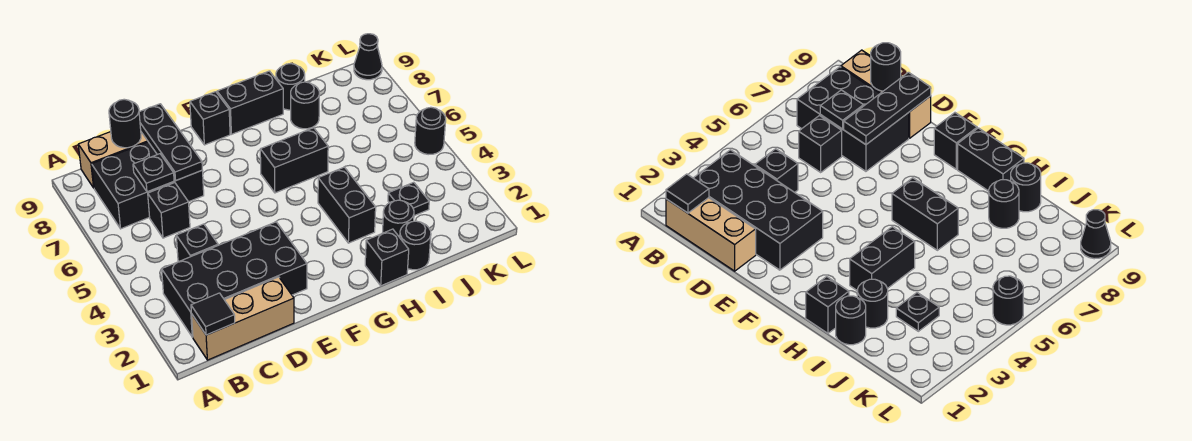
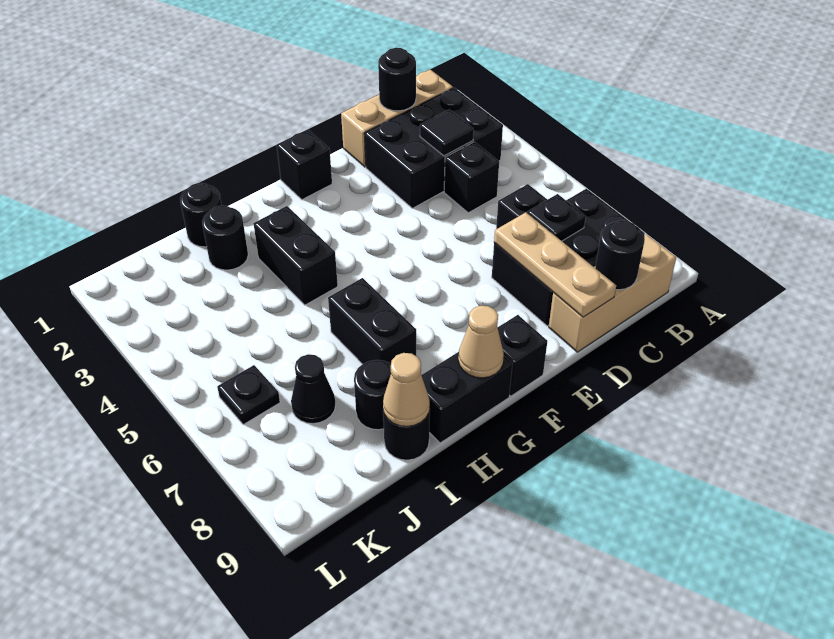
black tile B1 level 2 -> black tile C3 level 2
black brick B2:E3 level 1 -> black brick B2:D3 level 1
black plate D7:D9 level 2 -> tan plate D7:D9 level 2
black brick G6:H6 level 1 -> black brick H6:H7 level 1
none -> tan cone G9 level 2
black brick H1 level 1 -> black brick F1 level 1
none -> tan cone I9 level 2
black plate J3 level 1 -> black plate K6 level 1
black round brick L5 level 1 -> black round brick C1 level 2
black cone L9 level 1 -> black cone J7 level 1

